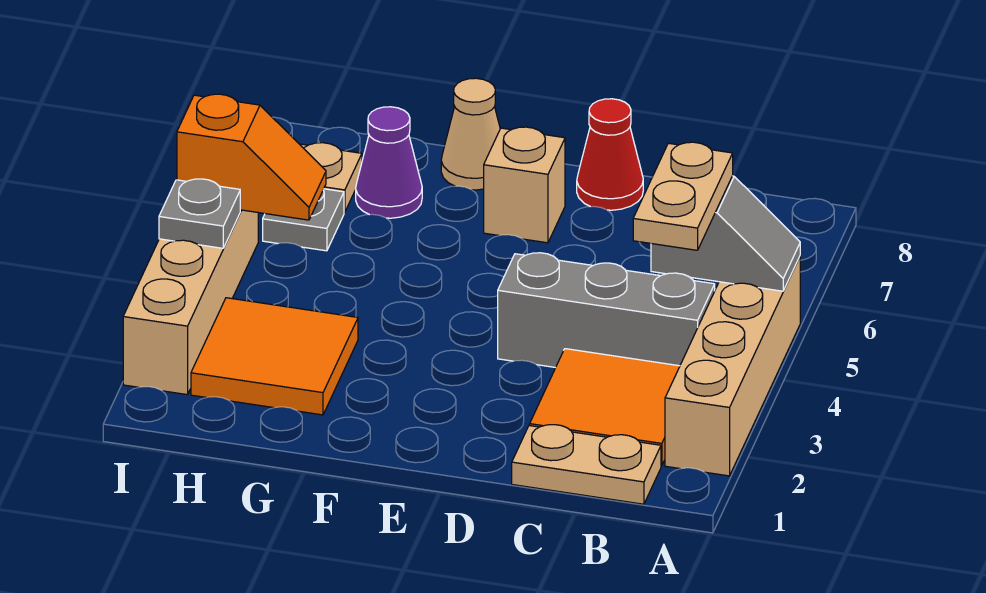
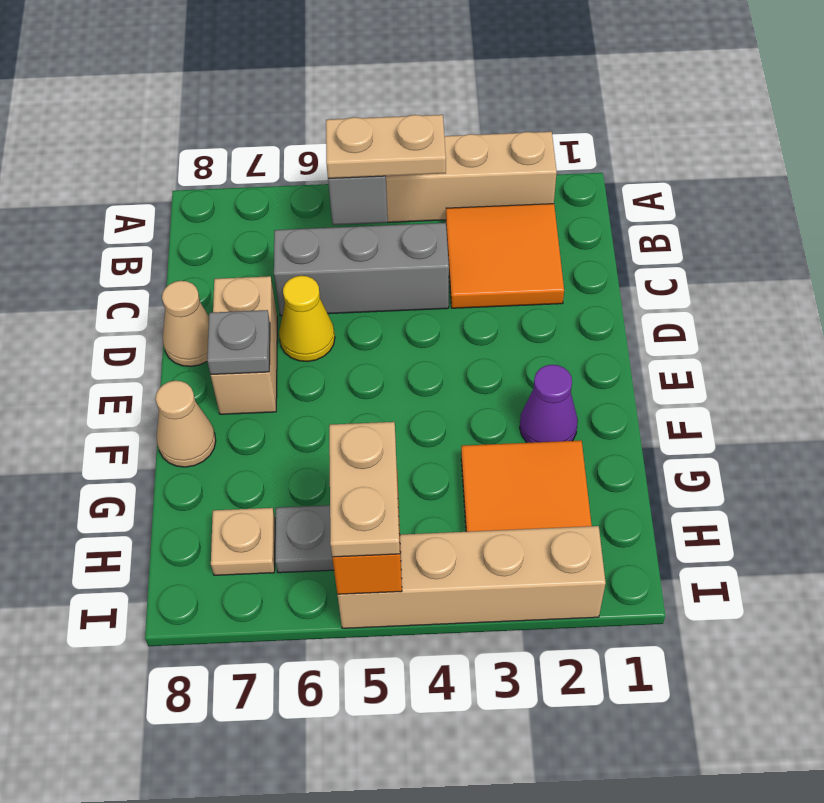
tan plate B1:C1 level 1 -> tan plate H5:I5 level 3
grey brick B4:D4 level 1 -> grey brick C4:C6 level 1
none -> yellow cone D6 level 1
red cone D8 level 1 -> tan cone D8 level 1
tan brick E7 level 1 -> tan brick D7:E7 level 1
purple cone G7 level 1 -> purple cone F2 level 1
grey plate I4 level 2 -> grey plate E7 level 2

